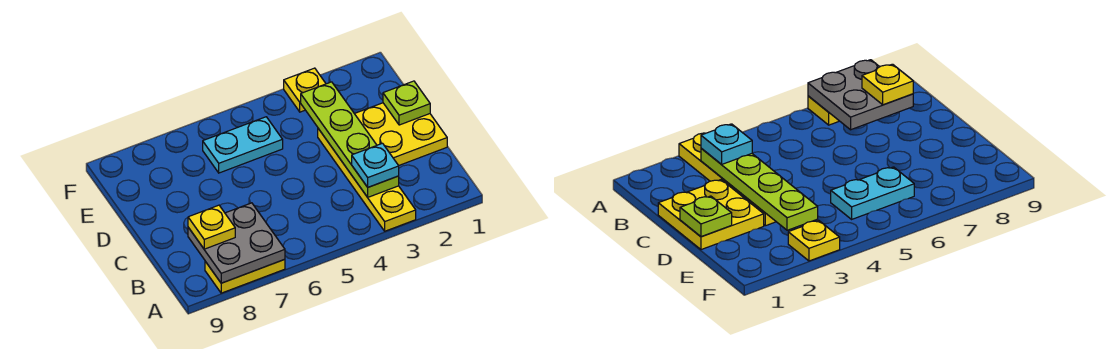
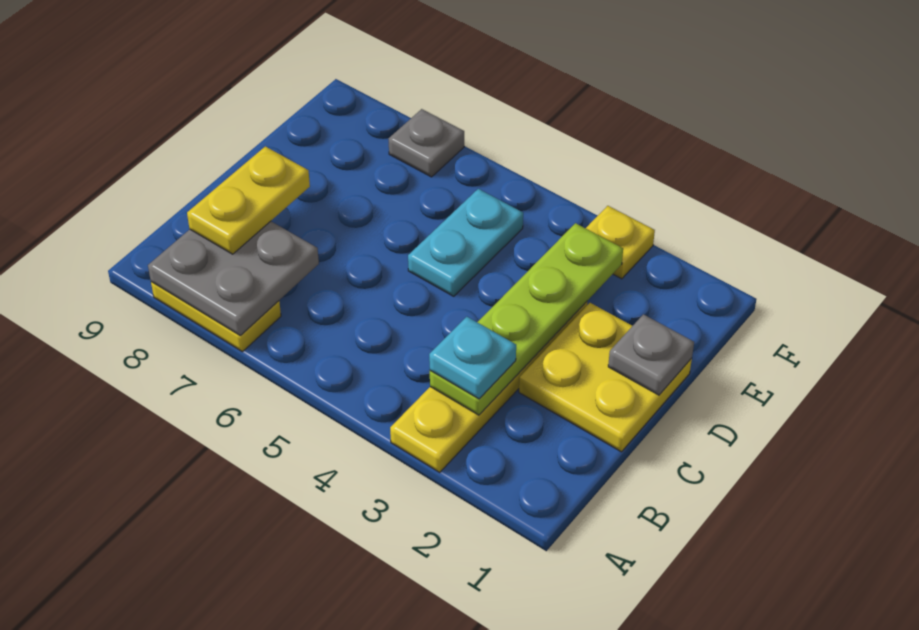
yellow plate B8 level 3 -> yellow plate B8:C8 level 3
lime plate D1 level 2 -> grey plate D1 level 2
cyan plate E5:E6 level 1 -> cyan plate D5:E5 level 1
none -> grey plate F7 level 1

